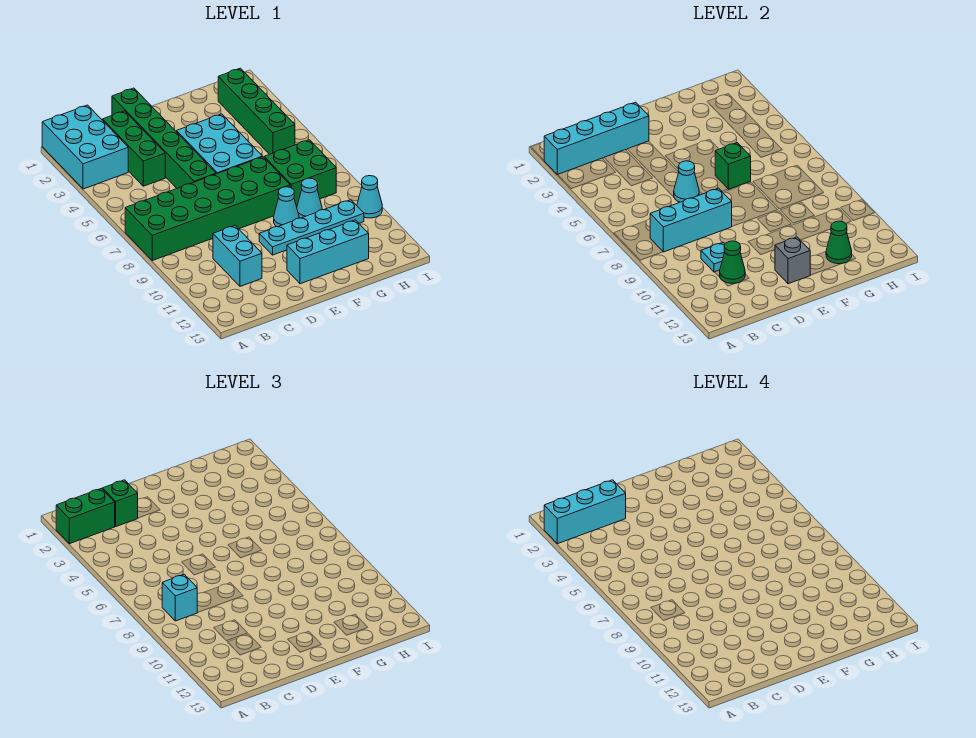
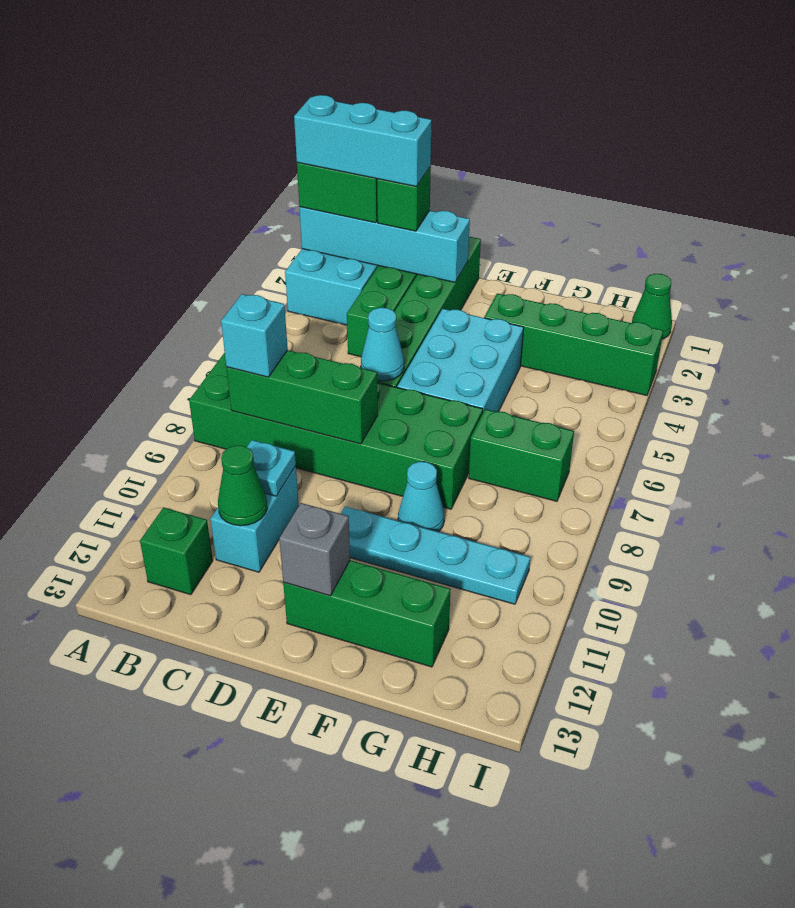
cyan brick B8:D8 level 2 -> green brick B8:D8 level 2
cyan brick E12:G12 level 1 -> green brick E12:G12 level 1
green brick F6 level 2 -> green brick B12 level 1
green brick G7:H8 level 1 -> green brick G7:H7 level 1
cyan cone G9 level 1 -> none
green cone G12 level 2 -> green cone I1 level 1
green brick H2:H5 level 1 -> green brick F3:I3 level 1
cyan cone I10 level 1 -> none

